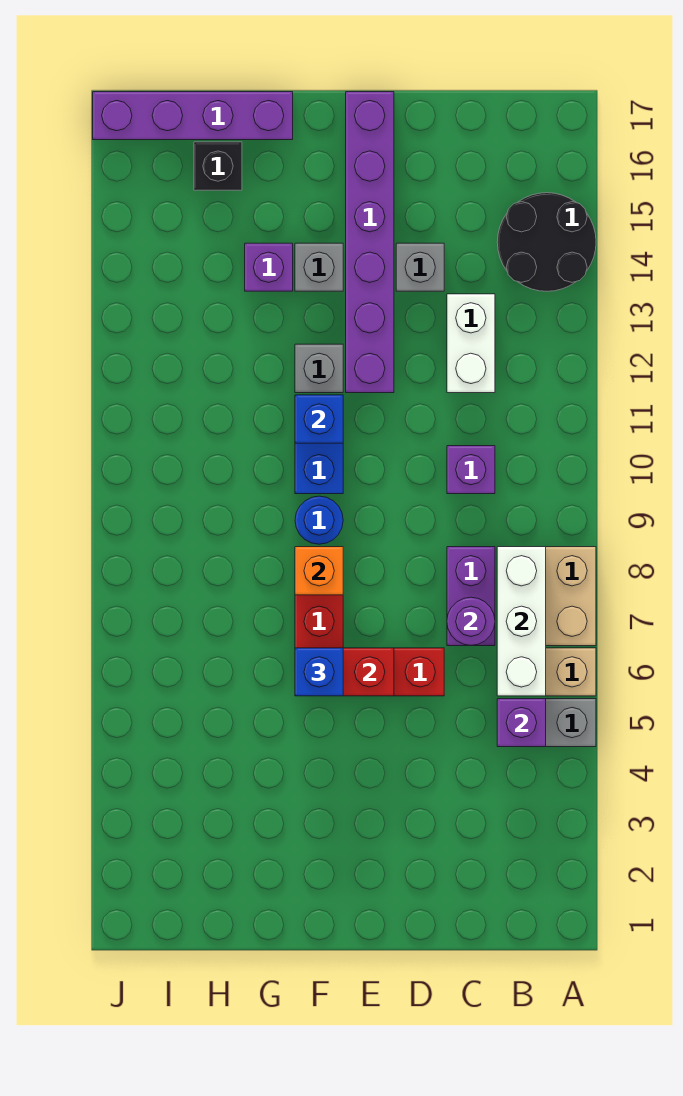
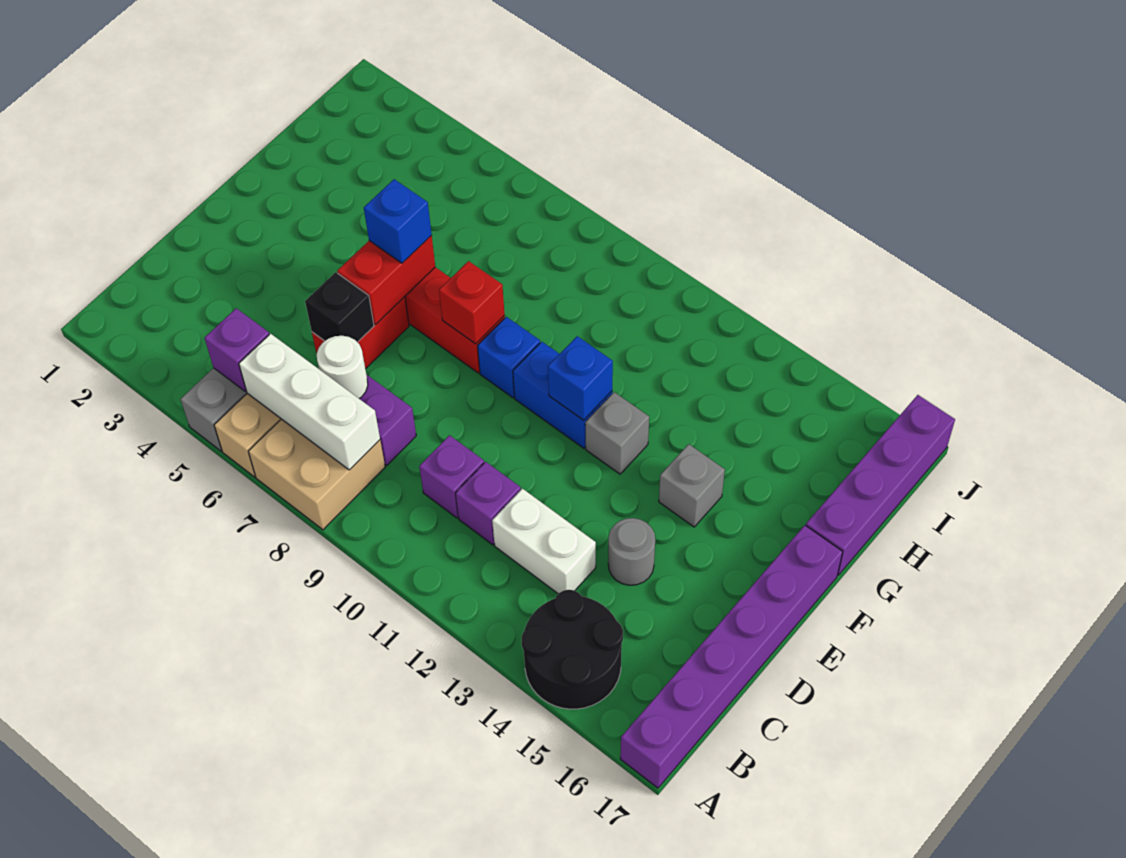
purple round brick C7 level 2 -> white round brick C7 level 2
grey brick D14 level 1 -> grey round brick D14 level 1
purple brick E12:E17 level 1 -> purple brick A17:F17 level 1
orange brick F8 level 2 -> red brick F8 level 2
blue round brick F9 level 1 -> blue brick F9 level 1
purple brick G14 level 1 -> purple brick C11 level 1
black brick H16 level 1 -> black brick D6 level 2

